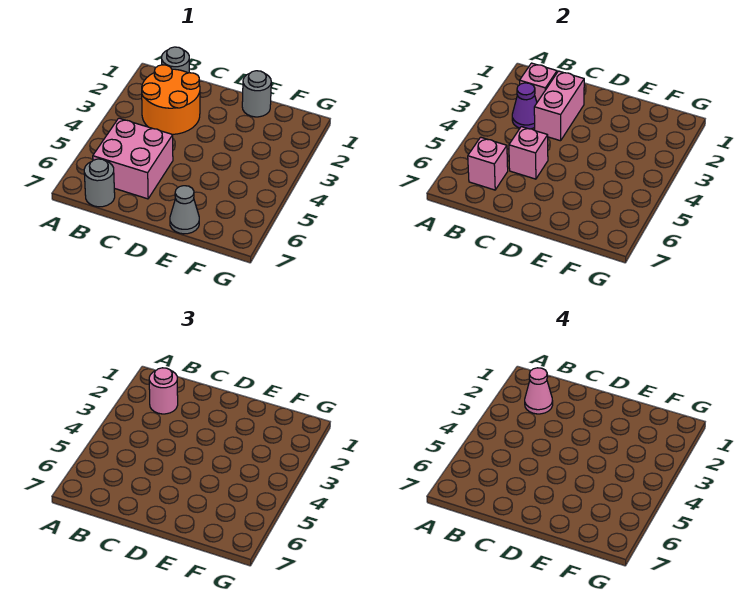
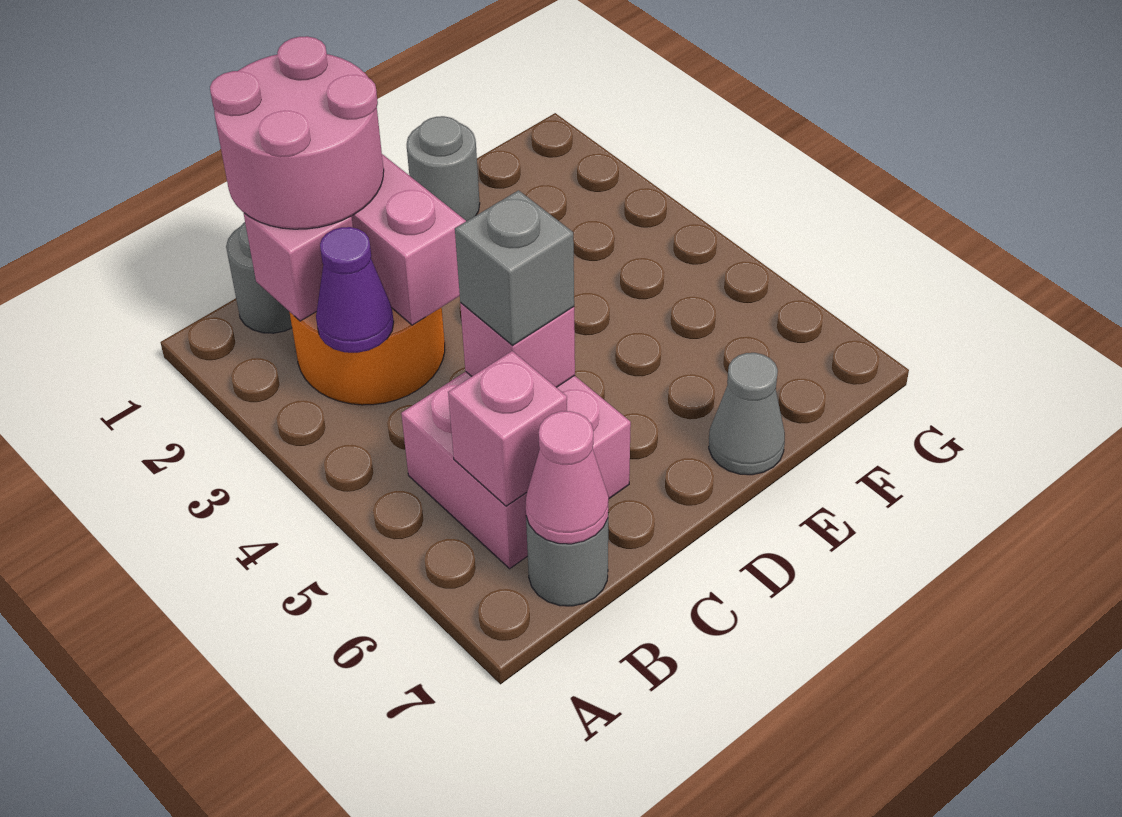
pink round brick B2 level 3 -> pink round brick B1:C2 level 3
pink cone B2 level 4 -> pink cone B7 level 2
none -> grey brick C5 level 3

